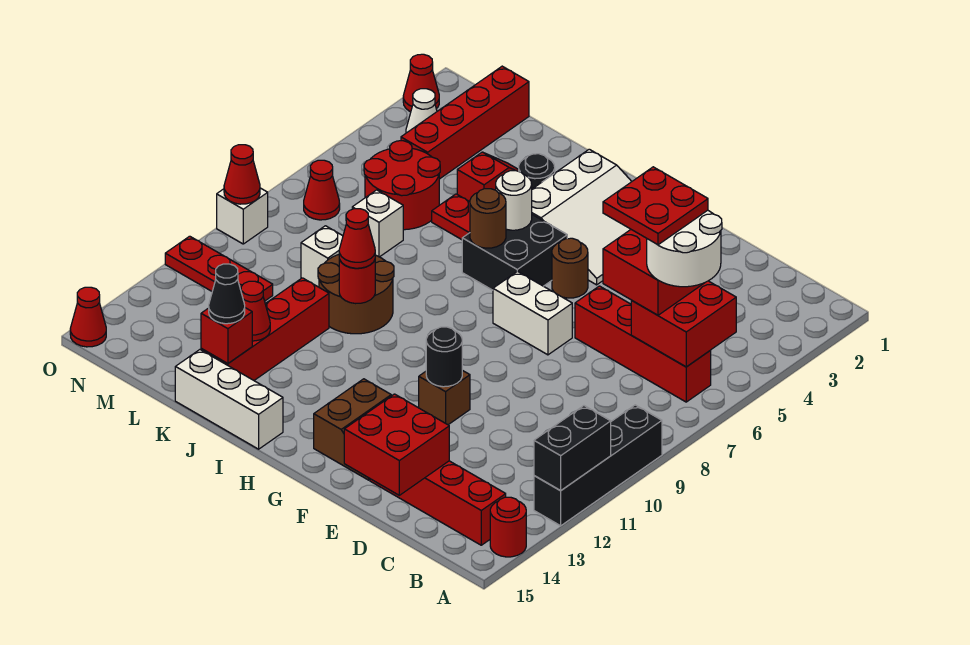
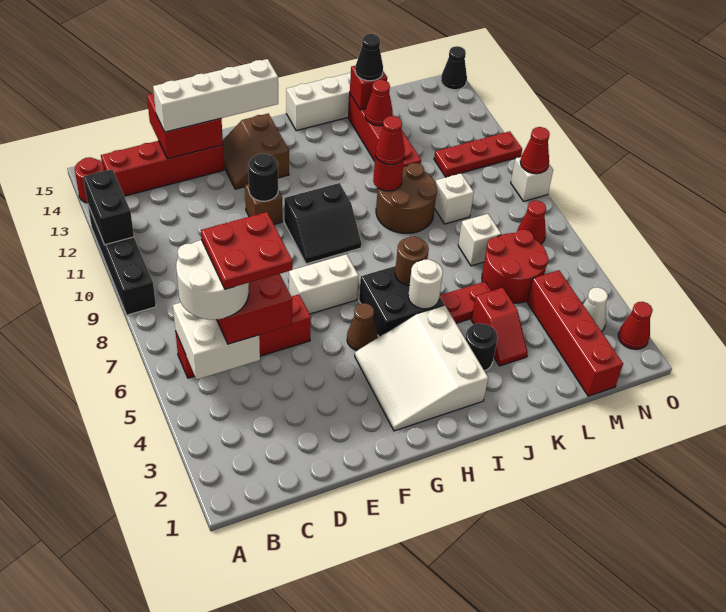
red brick B5:C6 level 2 -> white brick B5:C6 level 2
none -> white brick D14:G14 level 3
brown round brick G5 level 1 -> brown cone G5 level 1
none -> black slope G9:H10 level 1 top 10
red cone O15 level 1 -> black cone O15 level 1

